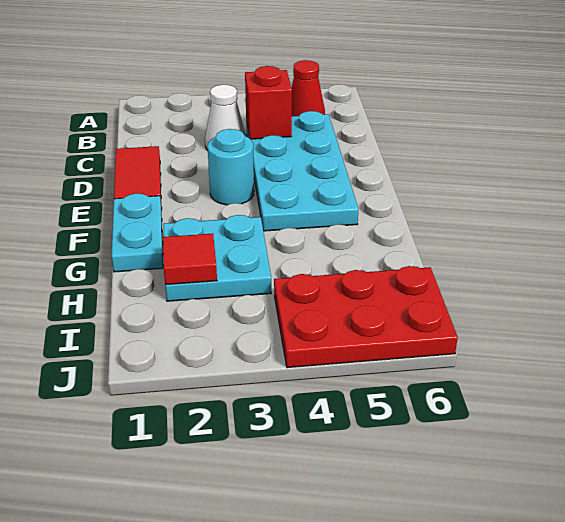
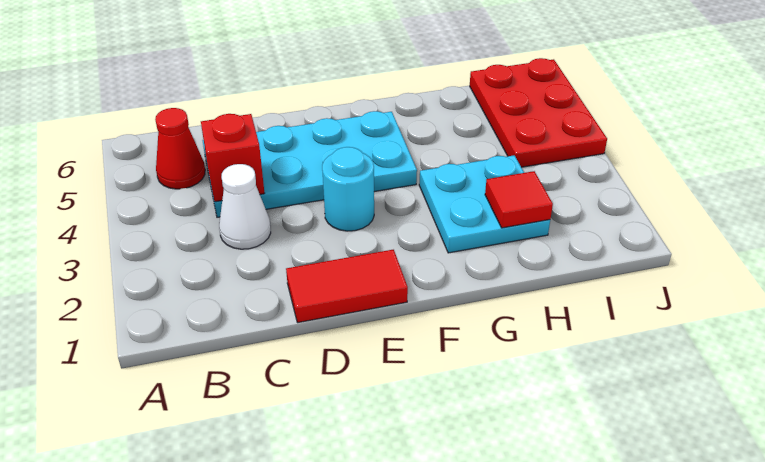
cyan plate F1:G1 level 1 -> none

